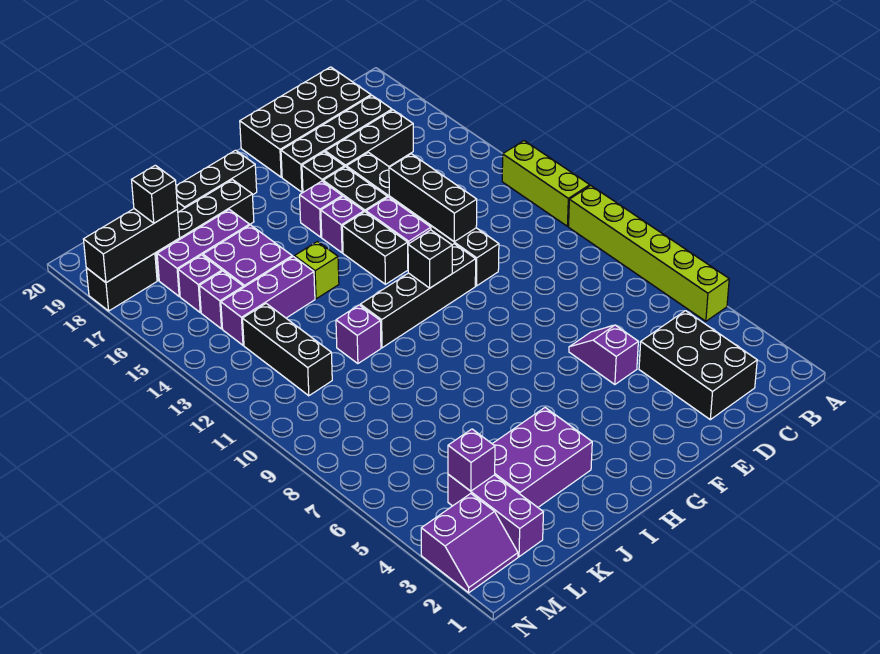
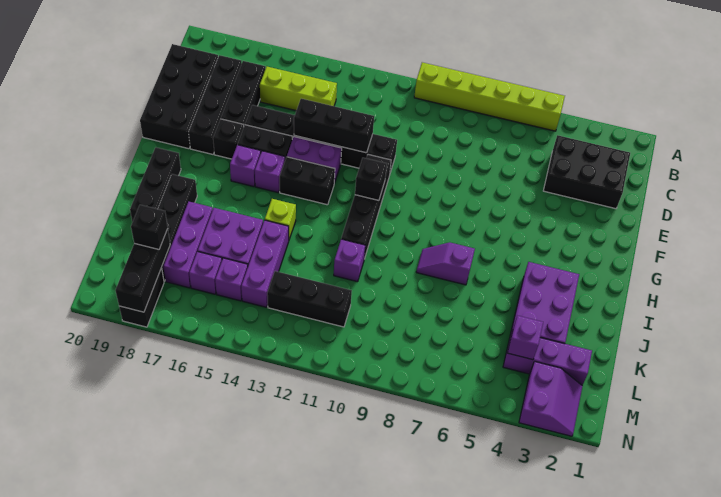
lime brick A11:A13 level 1 -> lime brick C14:C16 level 1
purple slope E5:E6 level 1 top 5 -> purple slope I7:I8 level 1 top 7

